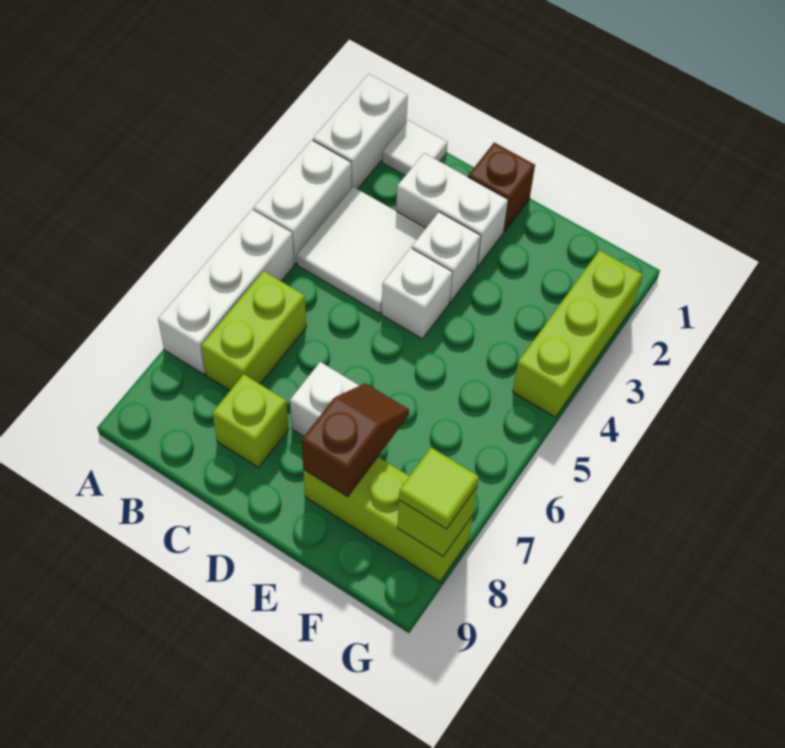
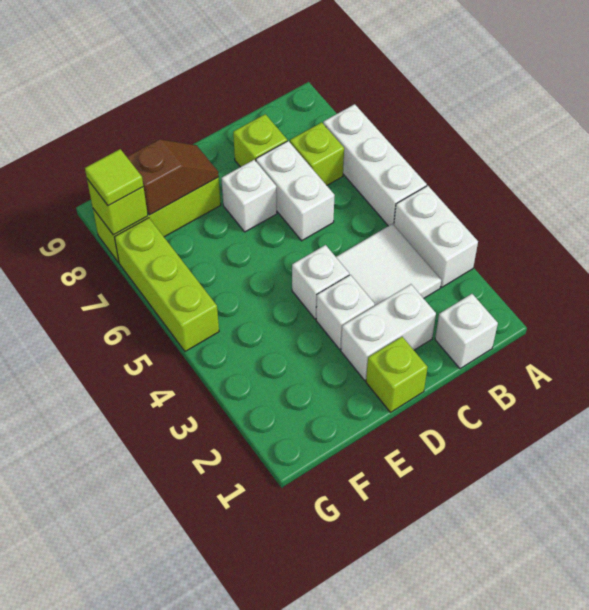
white brick A1:A2 level 1 -> white brick C6:C7 level 1
white tile B1 level 1 -> white brick B1 level 1
lime brick B6:B7 level 1 -> lime brick B7 level 1
brown brick D1 level 1 -> lime brick D1 level 1
brown slope E7:E8 level 2 top 8 -> brown slope E8:F8 level 2 top F
lime brick G2:G4 level 1 -> lime brick G5:G7 level 1

